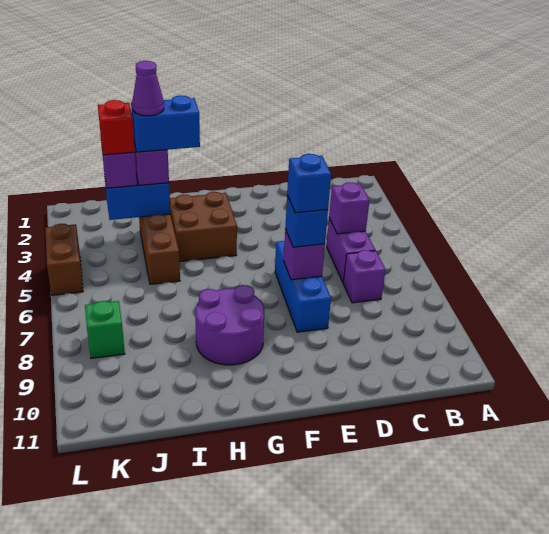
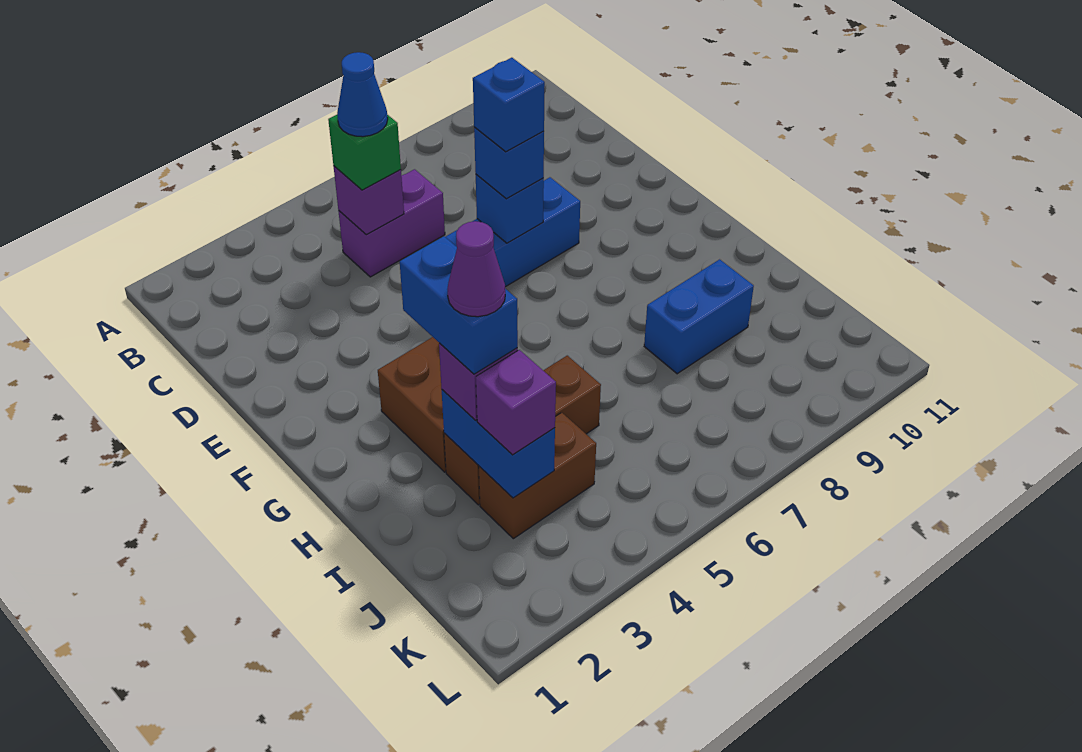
none -> blue cone C5 level 4
purple brick C7 level 1 -> none
purple brick E7 level 2 -> blue brick E7 level 2
purple round brick G8:H9 level 1 -> none
none -> blue brick I8:I9 level 1
red brick J3 level 4 -> none
green brick K8 level 1 -> green brick C5 level 3
brown brick L4:L5 level 1 -> brown brick J3:J4 level 1

